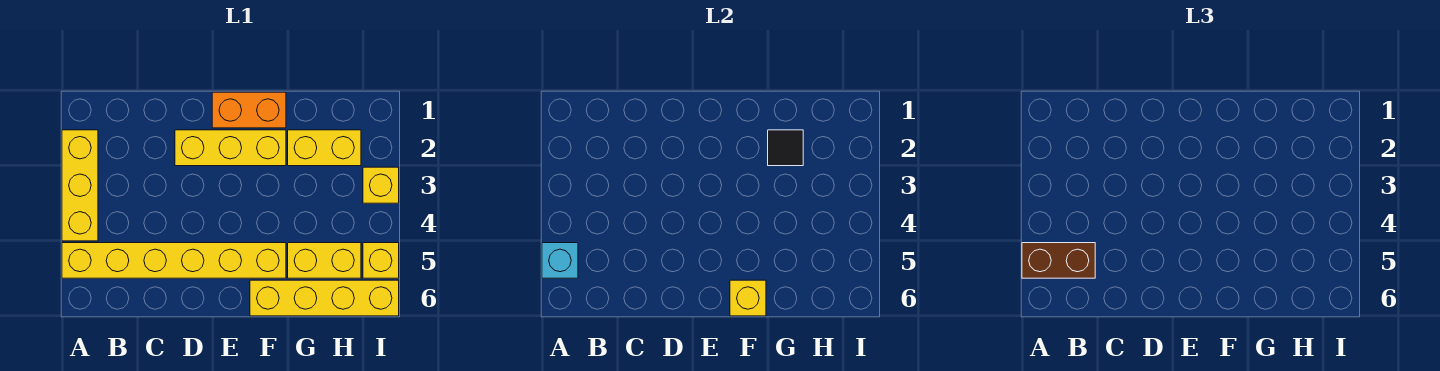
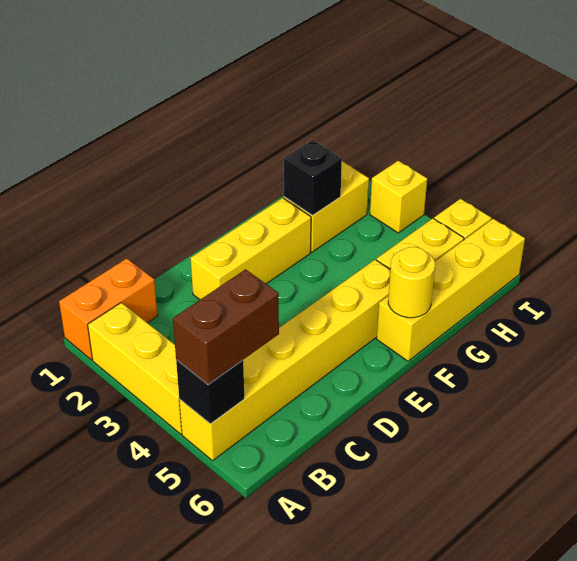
cyan brick A5 level 2 -> black brick A5 level 2
orange brick E1:F1 level 1 -> orange brick A1:B1 level 1
yellow brick F6 level 2 -> yellow round brick F6 level 2
black tile G2 level 2 -> black brick G2 level 2

